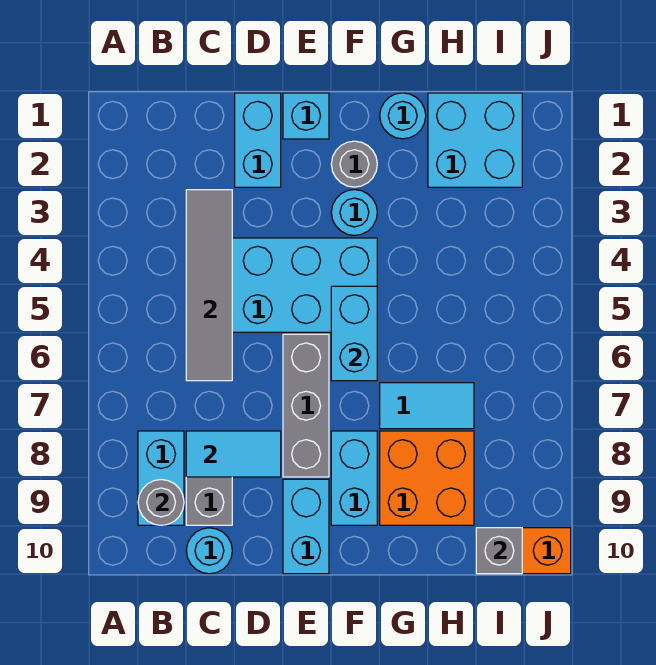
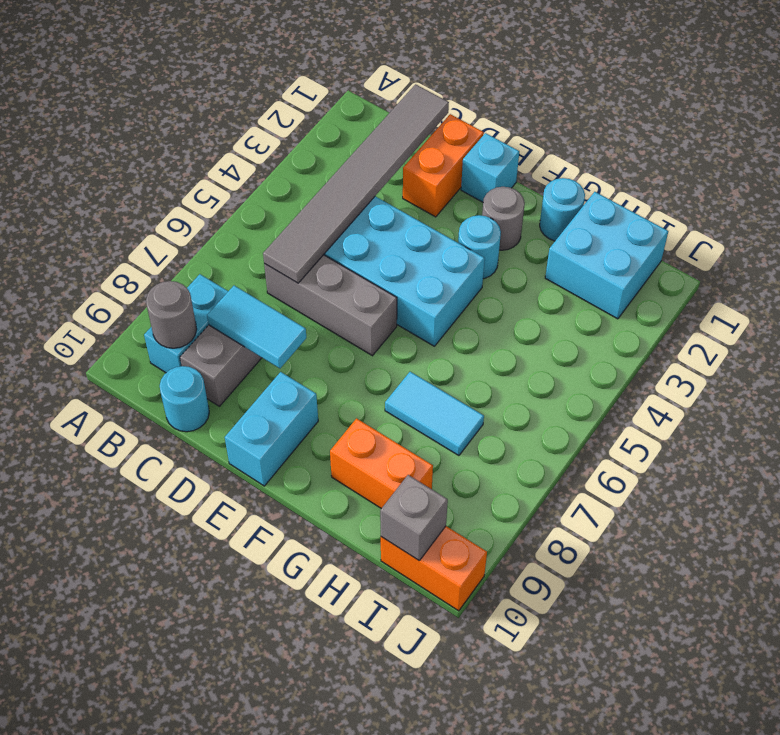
grey tile C3:C6 level 2 -> grey tile C1:C6 level 2
cyan brick D1:D2 level 1 -> orange brick D1:D2 level 1
grey brick E6:E8 level 1 -> grey brick C6:E6 level 1
cyan brick F5:F6 level 2 -> none
cyan brick F8:F9 level 1 -> none
orange brick G8:H9 level 1 -> orange brick G9:H9 level 1

